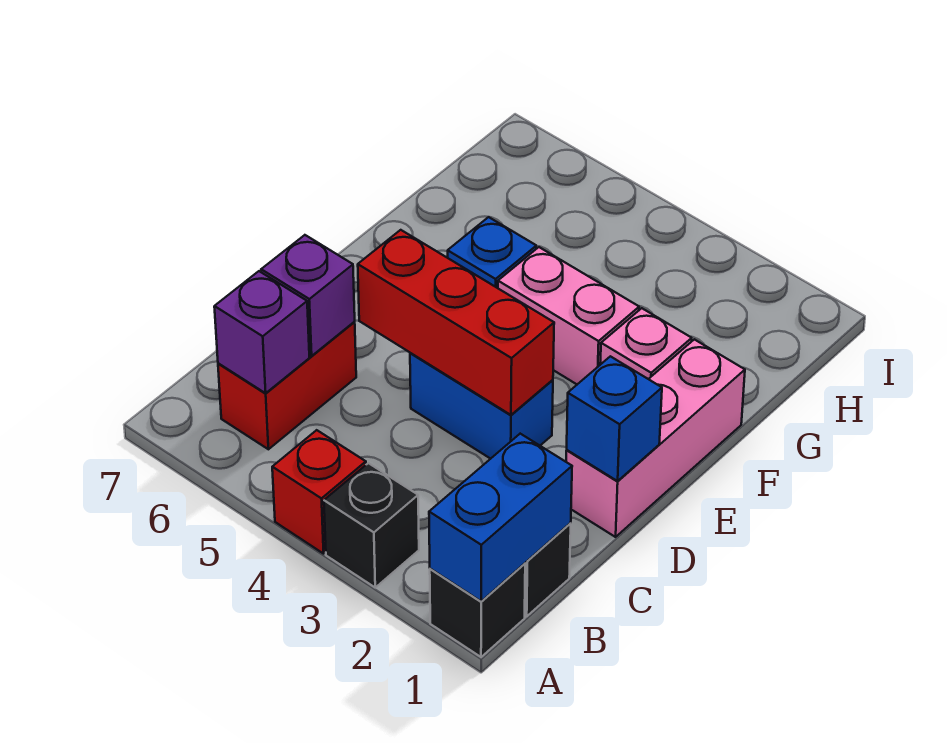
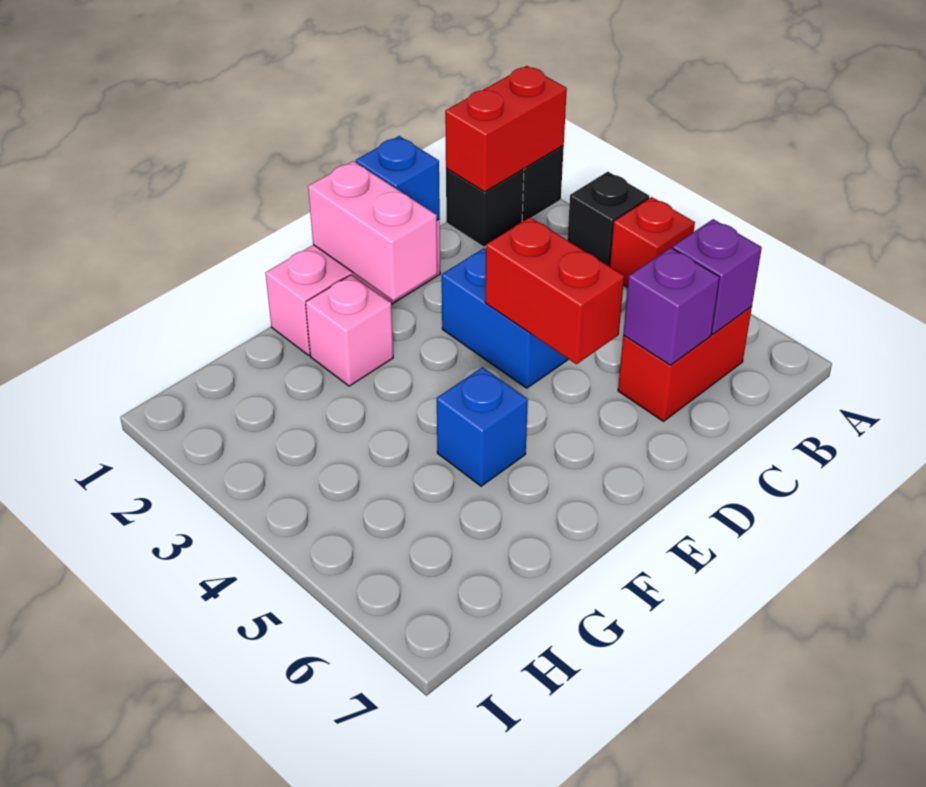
blue brick A1:B1 level 2 -> red brick A1:B1 level 2
red brick D3:D5 level 2 -> red brick D4:D5 level 2
pink brick F3:F4 level 1 -> pink brick E1:E2 level 2

